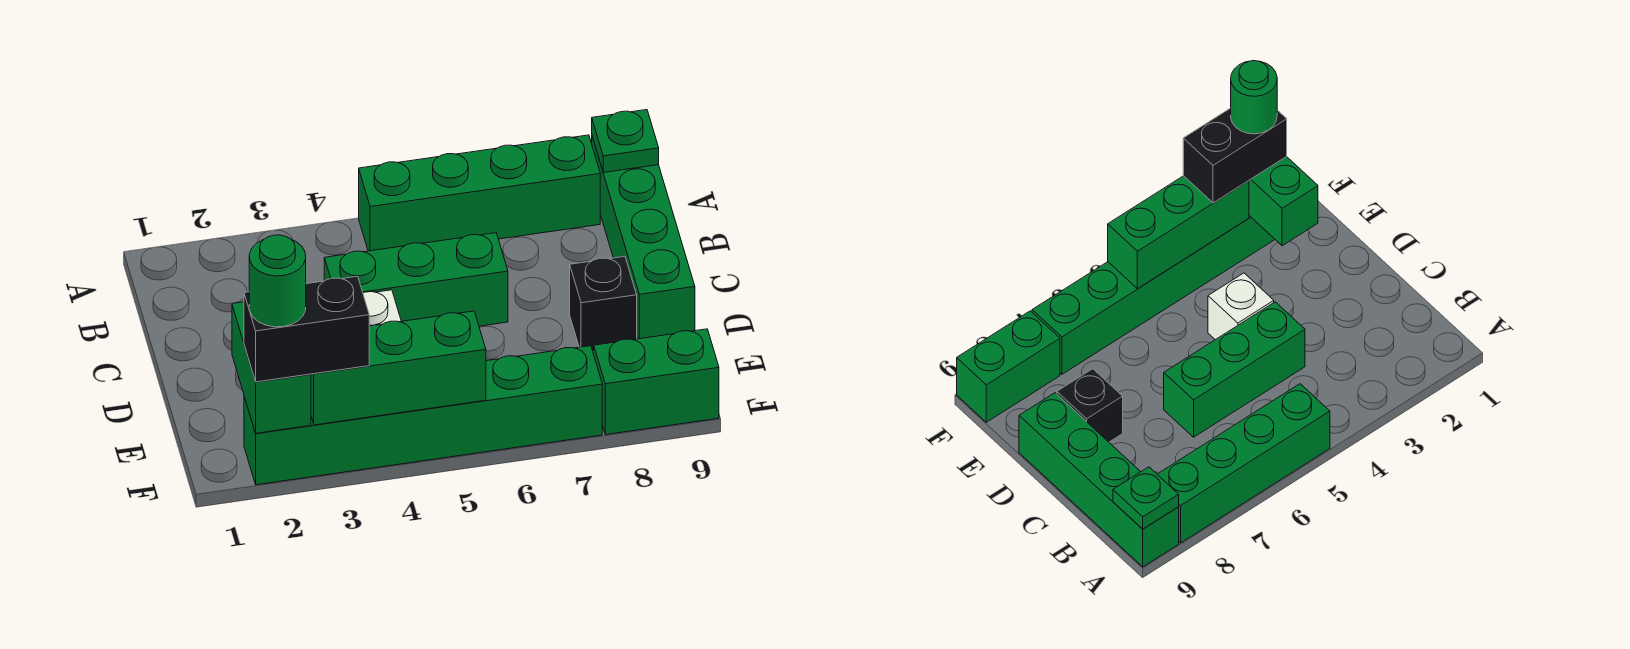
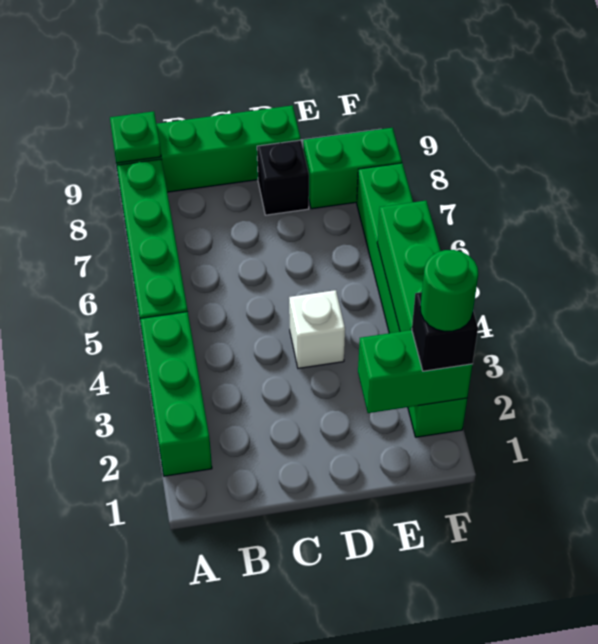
green brick C4:C6 level 1 -> green brick A2:A4 level 1
black brick F2:F3 level 3 -> black brick F2 level 3
green brick F8:F9 level 1 -> green brick E8:F8 level 1

